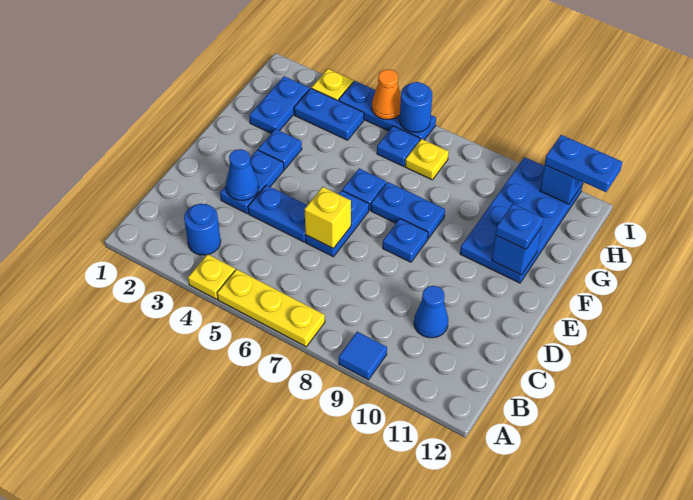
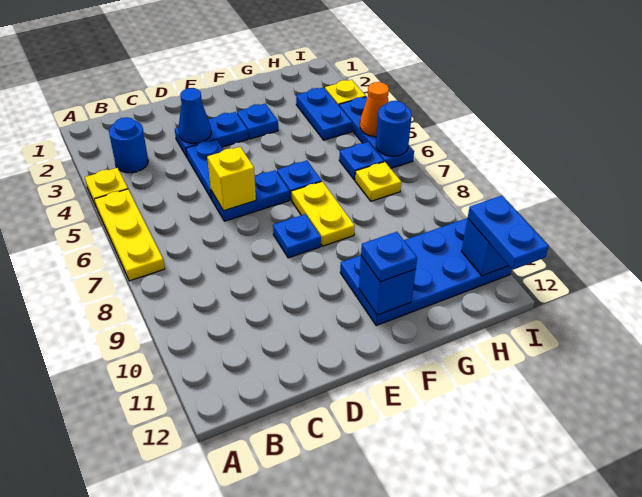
blue tile A9 level 1 -> none
blue cone C10 level 1 -> none
blue plate F7:F8 level 1 -> yellow plate F7:F8 level 1
blue plate G2:H2 level 1 -> none

